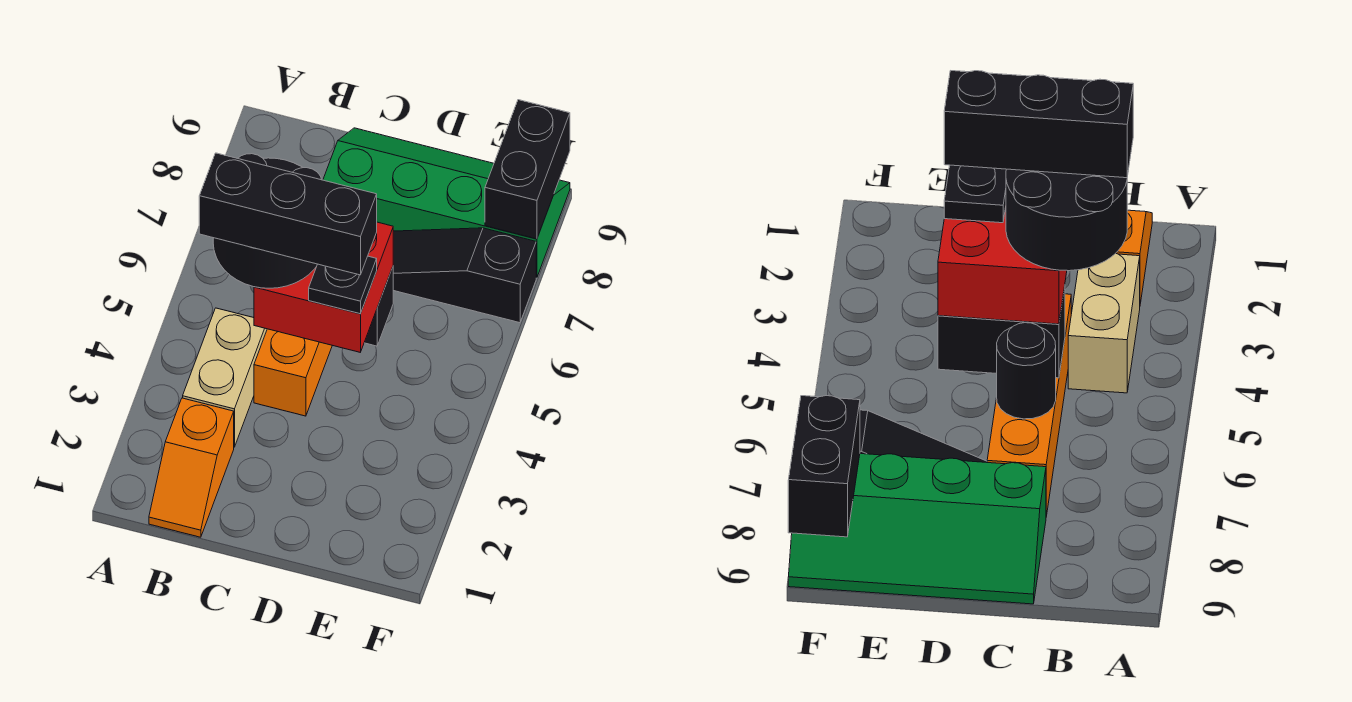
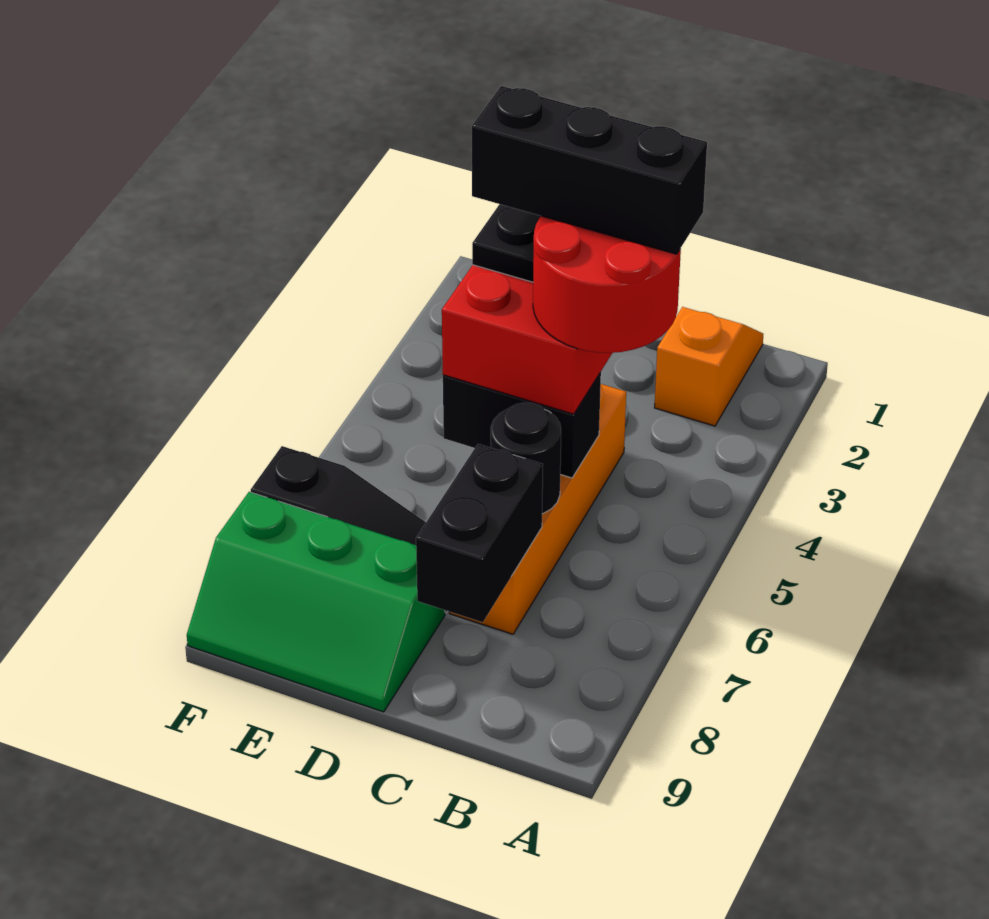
tan brick B3:B4 level 1 -> none
black round brick B4:C5 level 4 -> red round brick B4:C5 level 4
green slope C8:F9 level 1 top 8 -> green slope D8:F9 level 1 top 8
black brick F8:F9 level 2 -> black brick C7:C8 level 2

